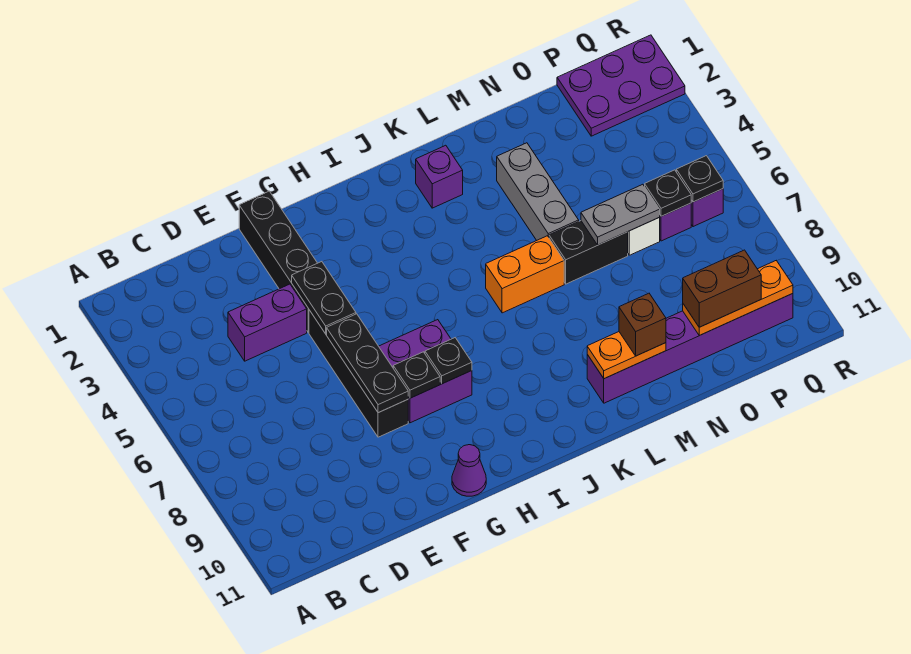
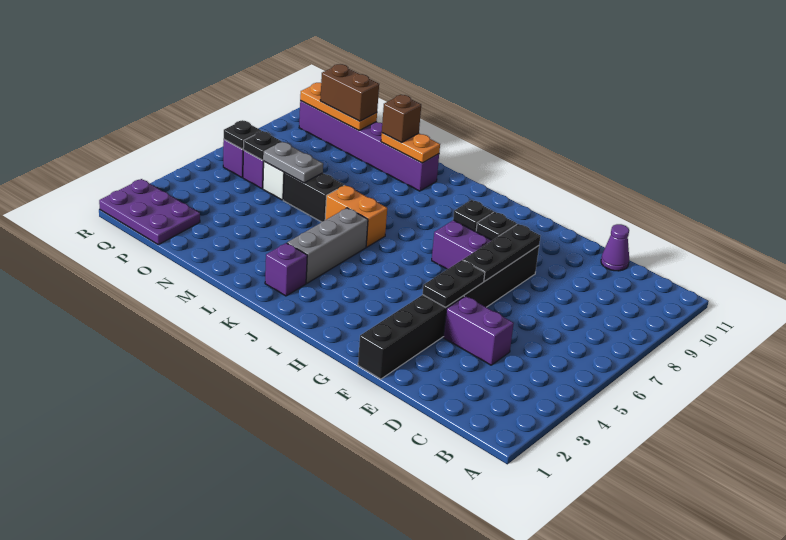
purple cone G11 level 1 -> purple cone D11 level 1
grey brick M3:M5 level 1 -> grey brick K3:K5 level 1

